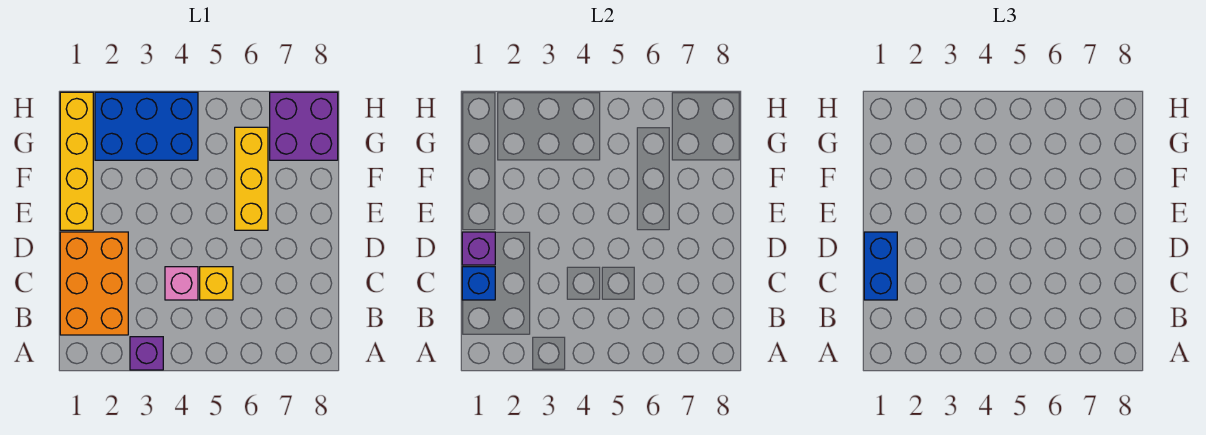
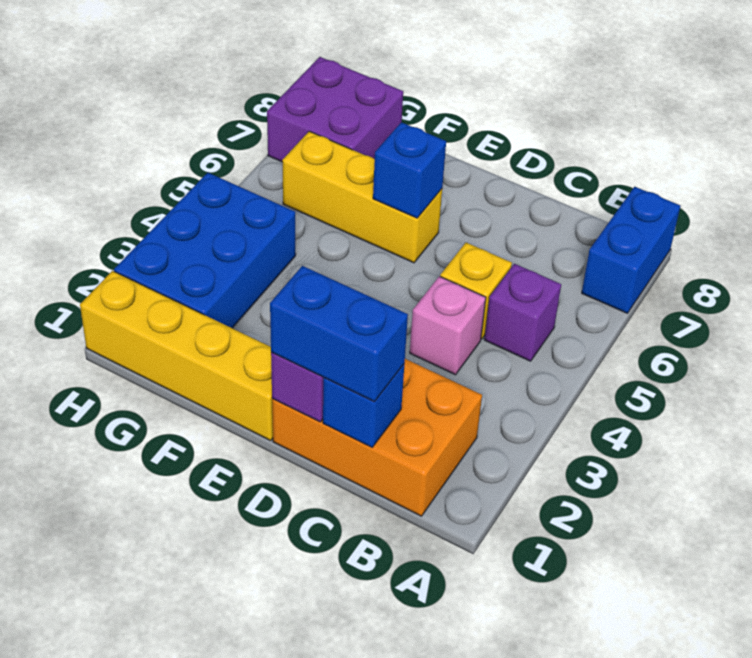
purple brick A3 level 1 -> purple brick B5 level 1
none -> blue brick A7:A8 level 1
none -> blue brick E6 level 2

